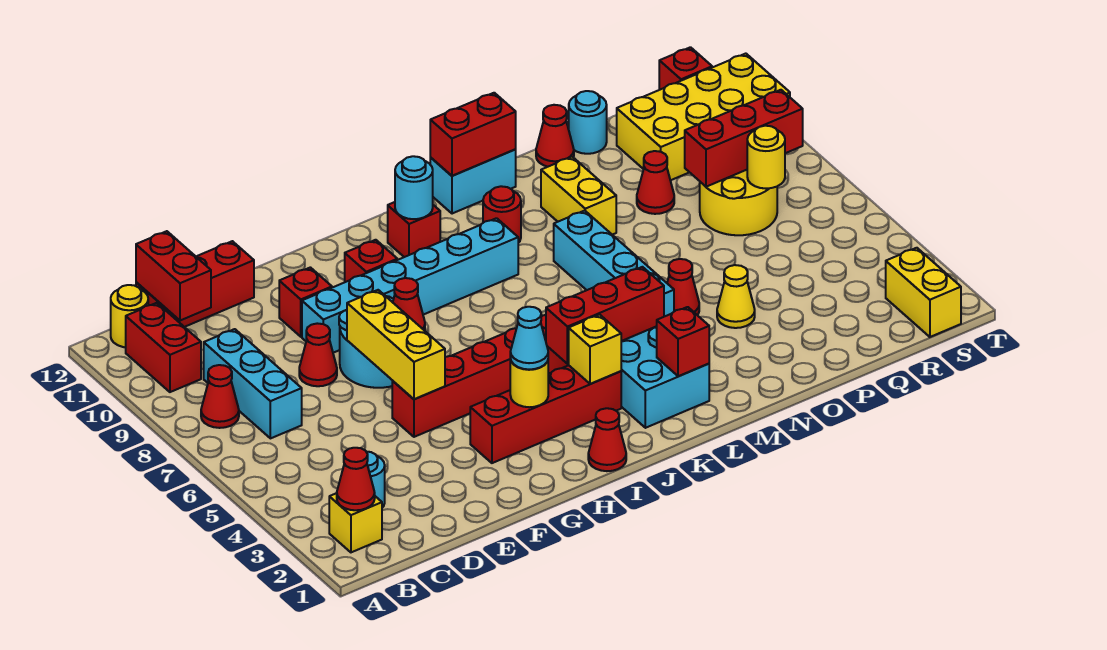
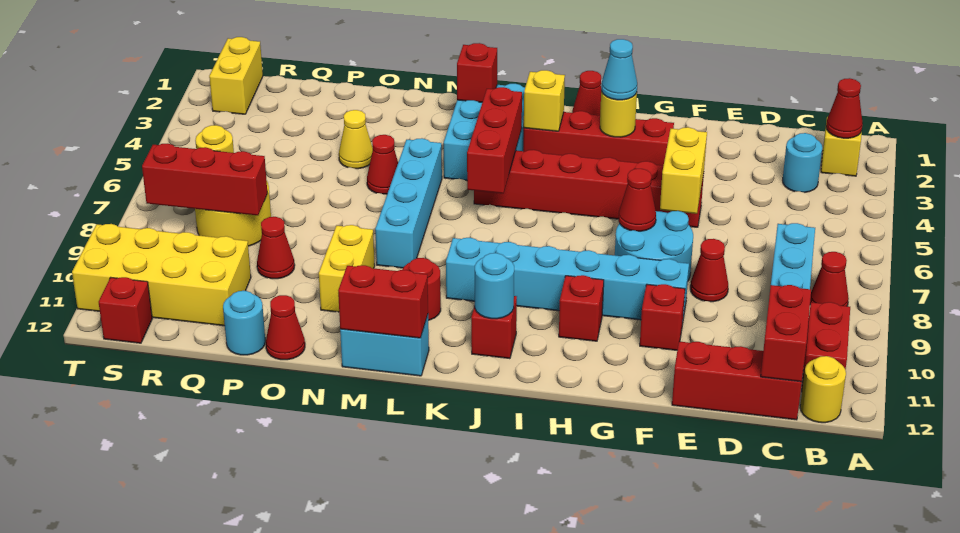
yellow brick F5:F7 level 2 -> yellow brick F5:F6 level 2
red brick J4:L4 level 2 -> red brick K4:K6 level 2

